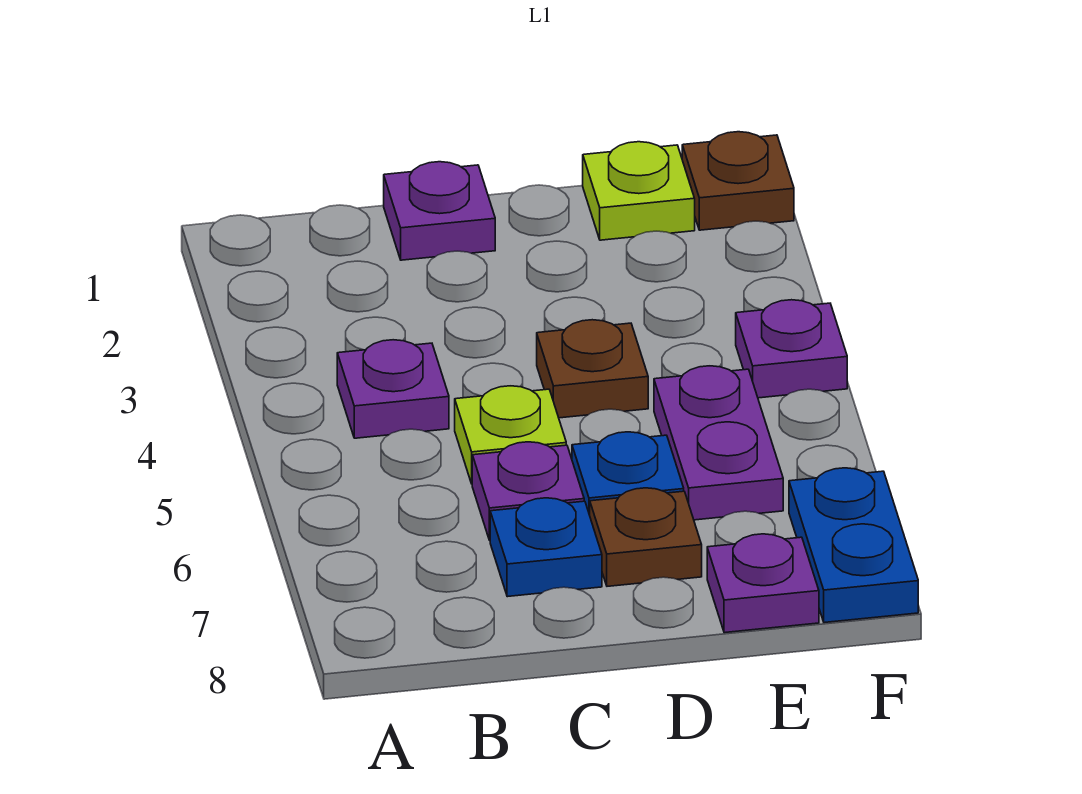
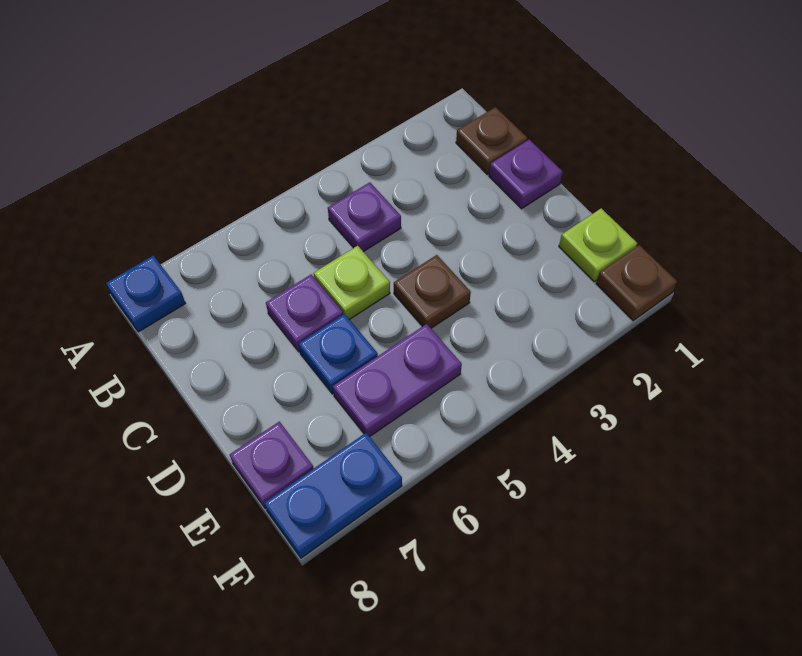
blue plate C7 level 1 -> blue plate A8 level 1
brown plate D7 level 1 -> brown plate B1 level 1
purple plate F4 level 1 -> none

